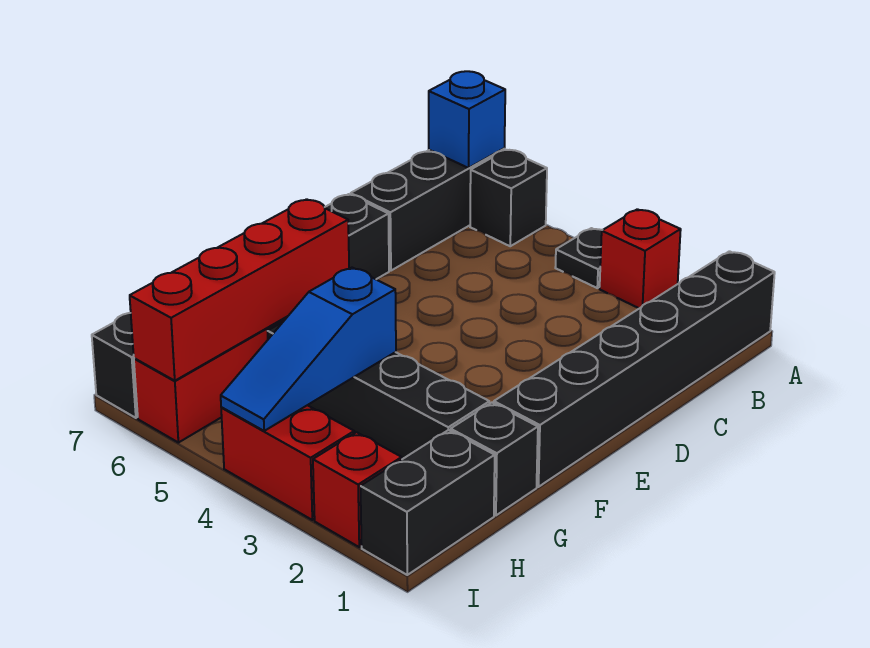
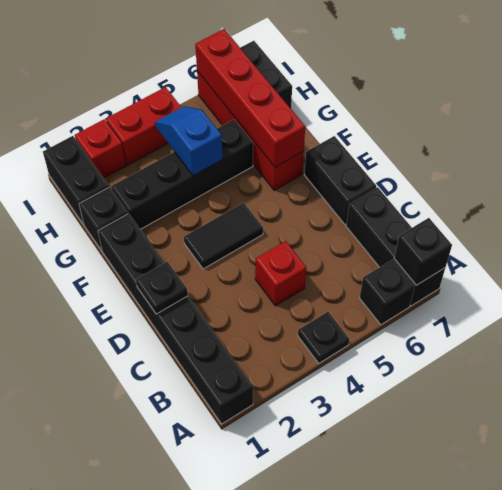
red brick A3 level 1 -> red brick C4 level 1
blue brick A7 level 2 -> black brick A7 level 2
none -> black plate D1 level 2
none -> black tile E3:E4 level 1
blue slope G4:I4 level 2 top G -> blue slope G4:H4 level 2 top G

